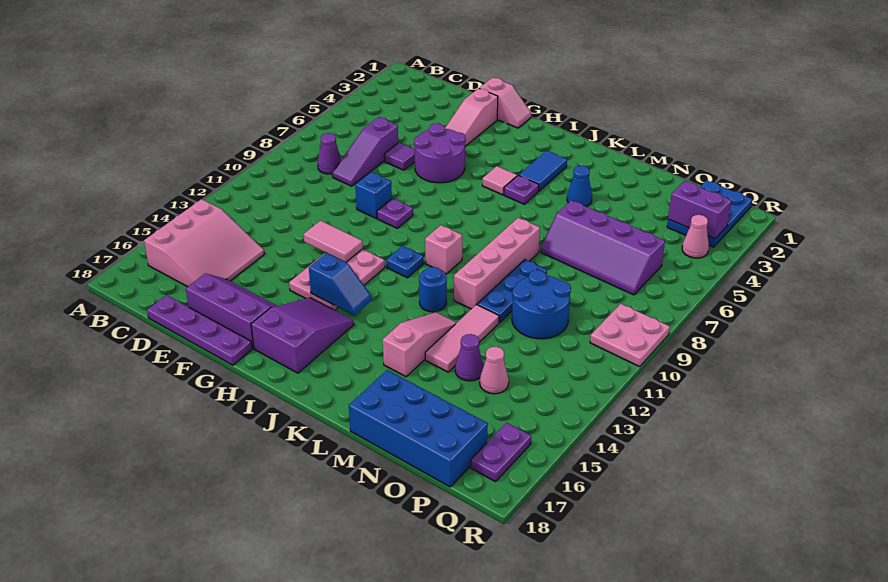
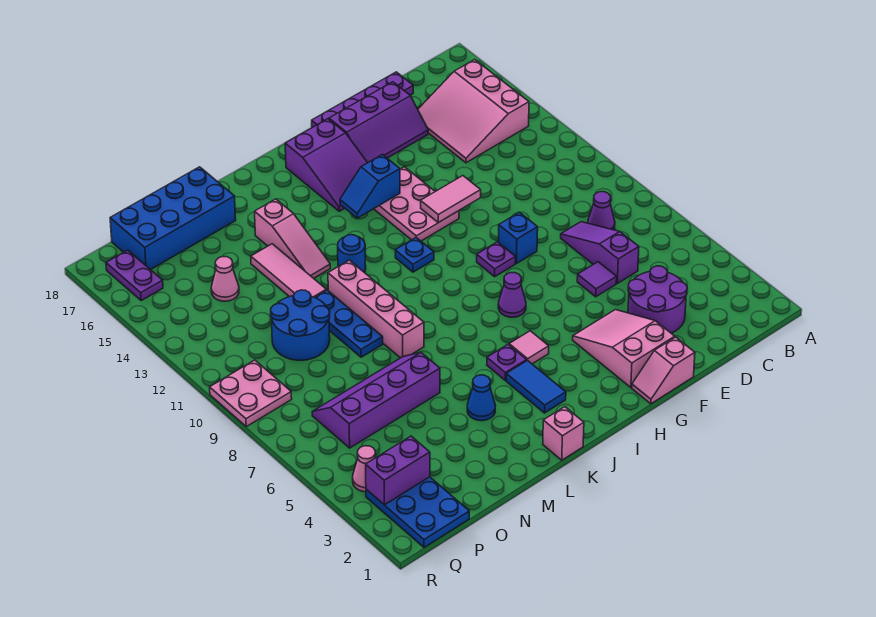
pink slope F2:F4 level 1 top 2 -> pink slope F2:G4 level 1 top 2
purple round brick F5:G6 level 1 -> purple round brick D3:E4 level 1
pink brick J10 level 1 -> pink brick K1 level 1
purple cone N14 level 1 -> purple cone H7 level 1

